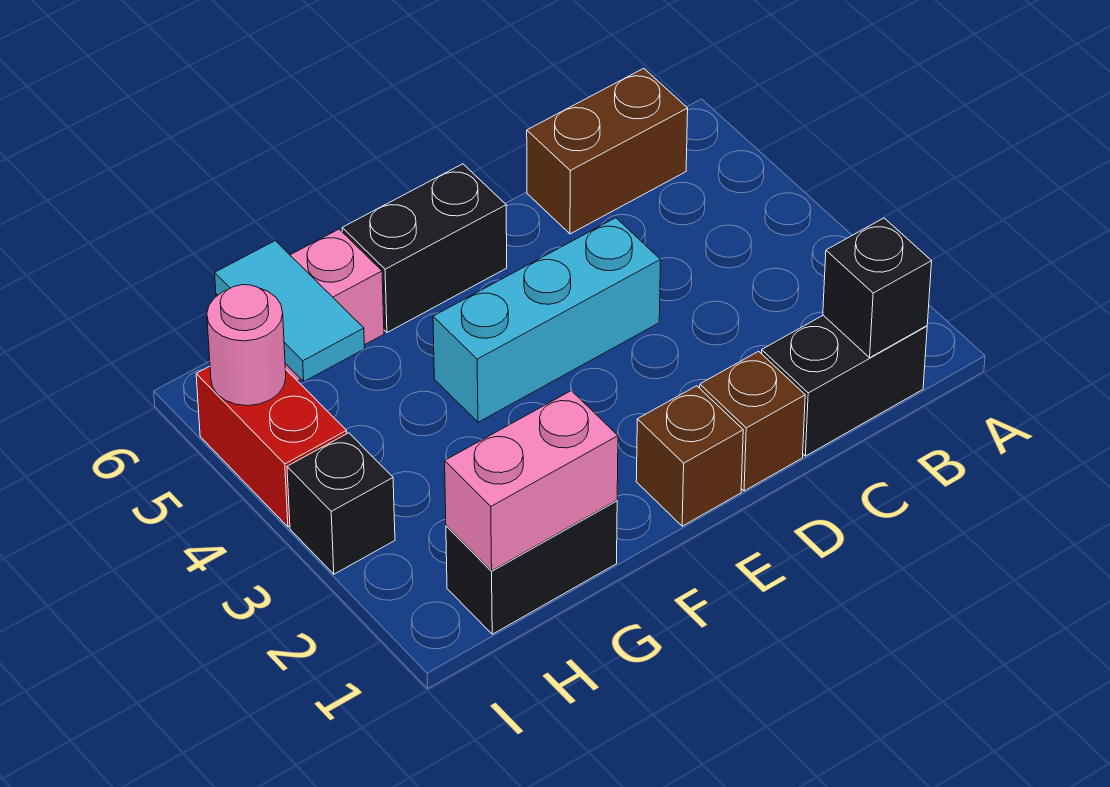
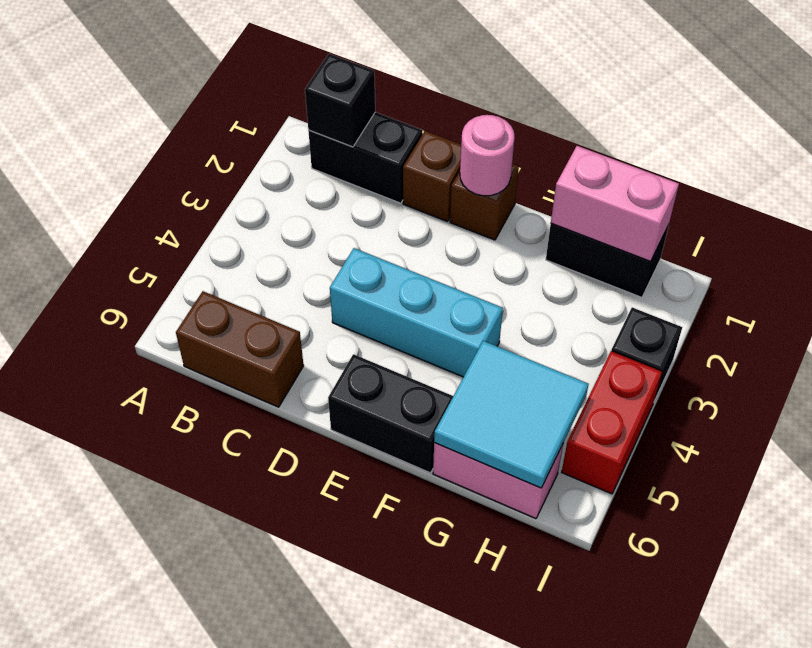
cyan tile H5:H6 level 2 -> cyan tile G5:H6 level 2
pink round brick I5 level 2 -> pink round brick E1 level 2

